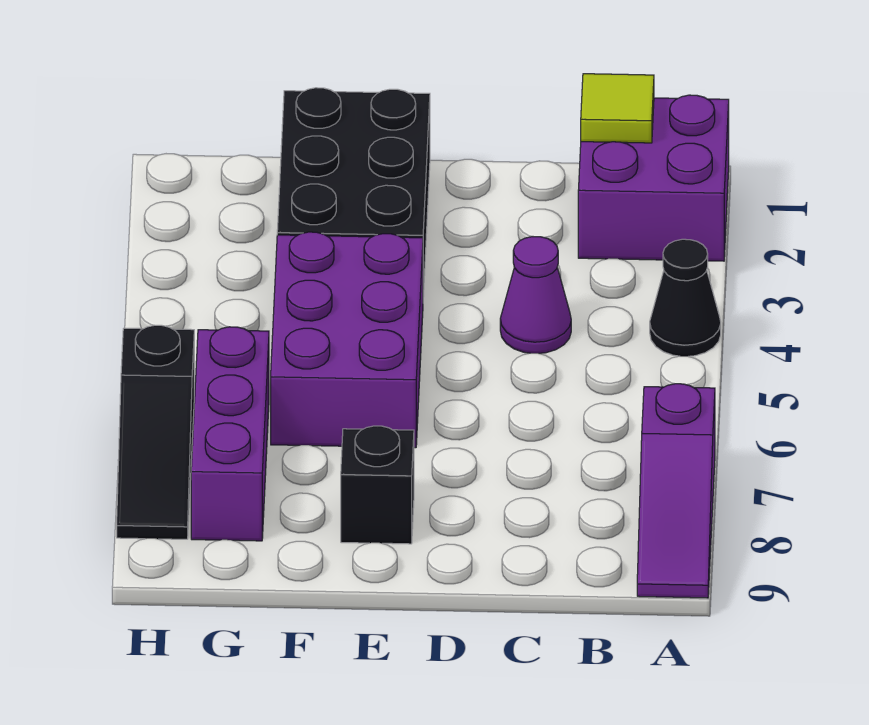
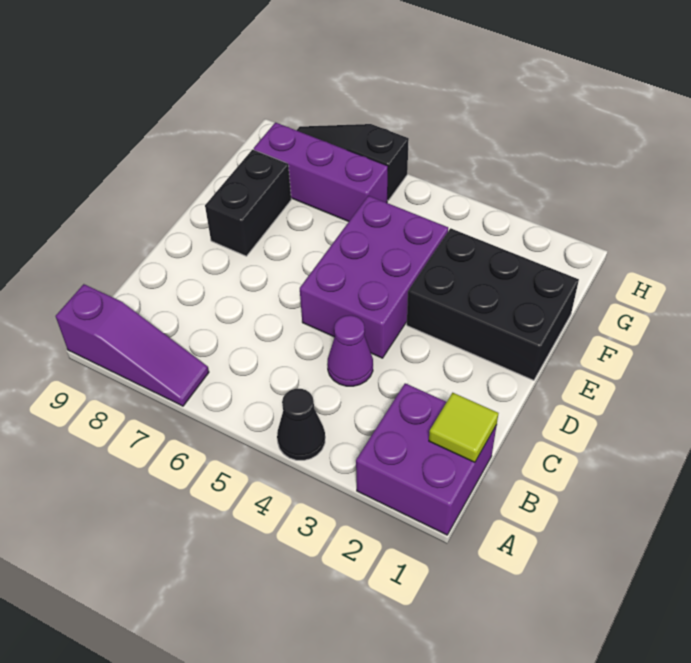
purple slope A7:A9 level 1 top 7 -> purple slope A7:A9 level 1 top 9
purple brick E4:F6 level 1 -> purple brick D4:F5 level 1
black brick E8 level 1 -> black brick E8:F8 level 1

